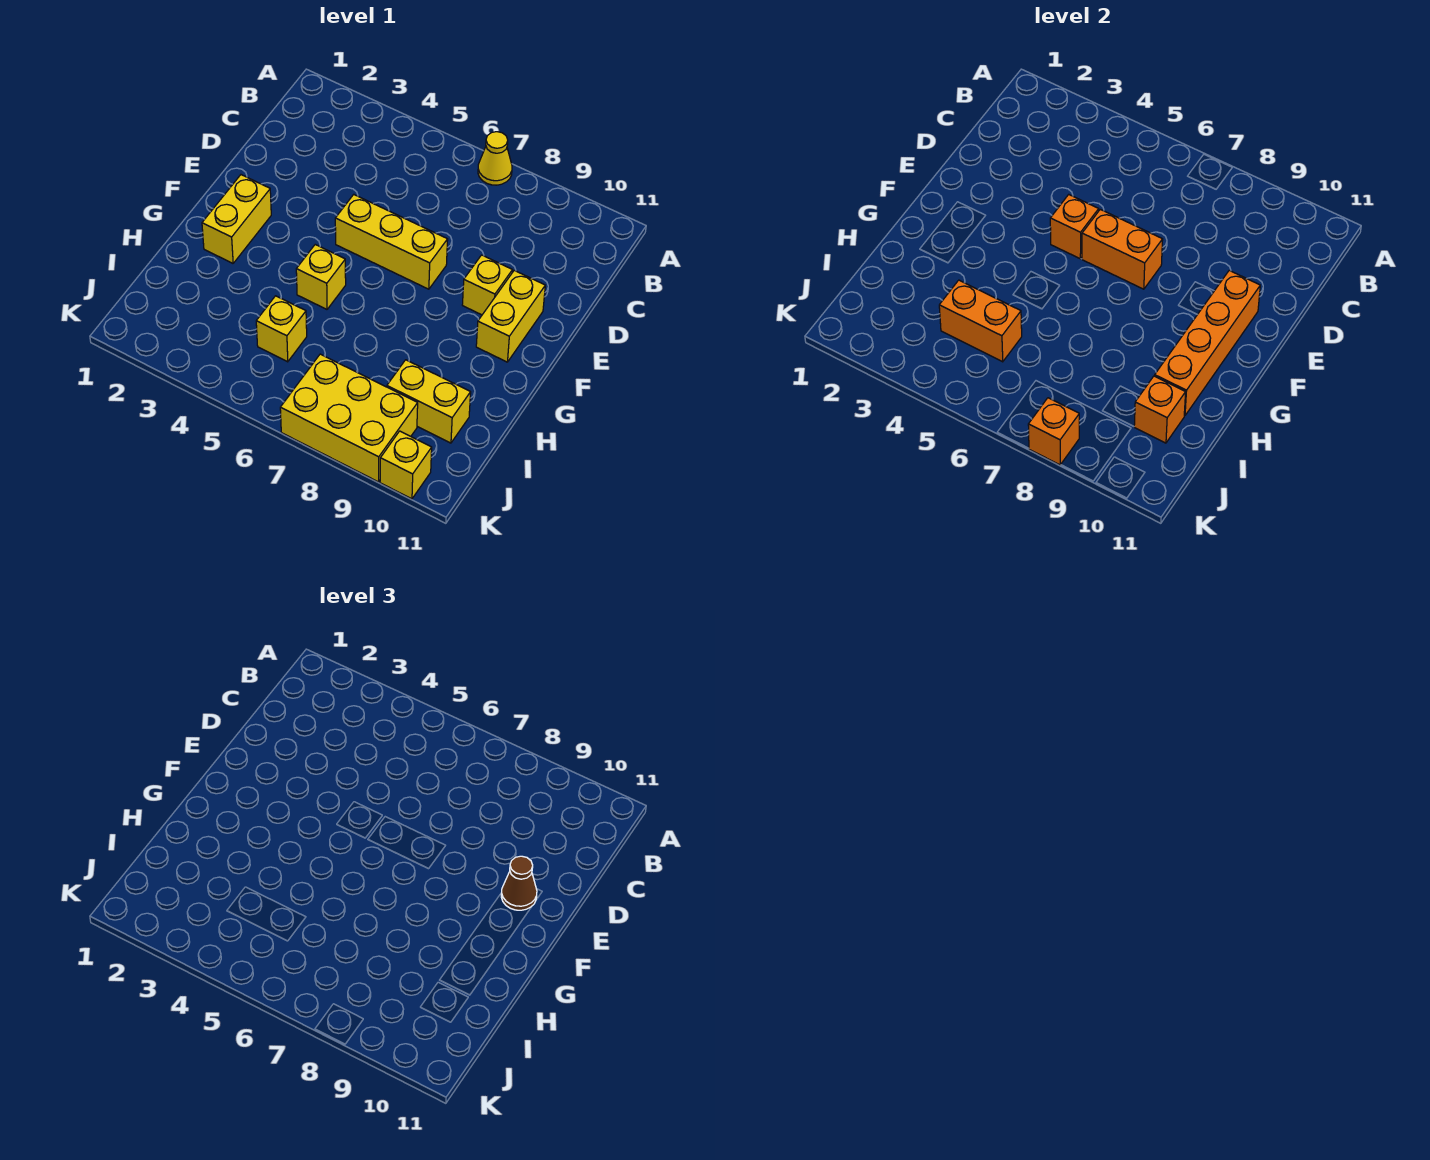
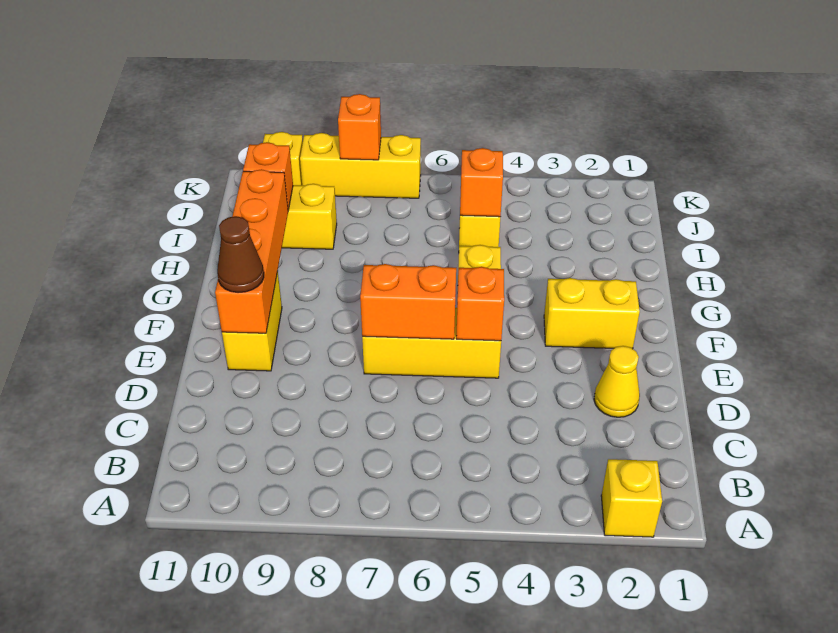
yellow cone A7 level 1 -> yellow cone D2 level 1
yellow brick E9 level 1 -> yellow brick A2 level 1
yellow brick F2:G2 level 1 -> yellow brick F2:F3 level 1
orange brick I4:I5 level 2 -> orange brick I5 level 2
yellow brick J7:K9 level 1 -> yellow brick K7:K9 level 1

